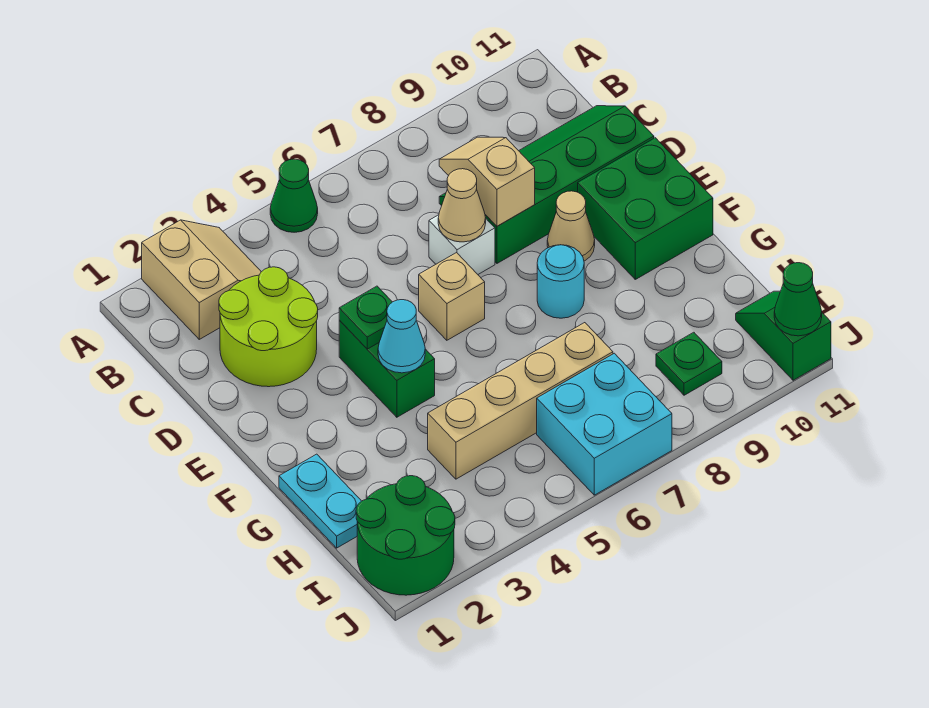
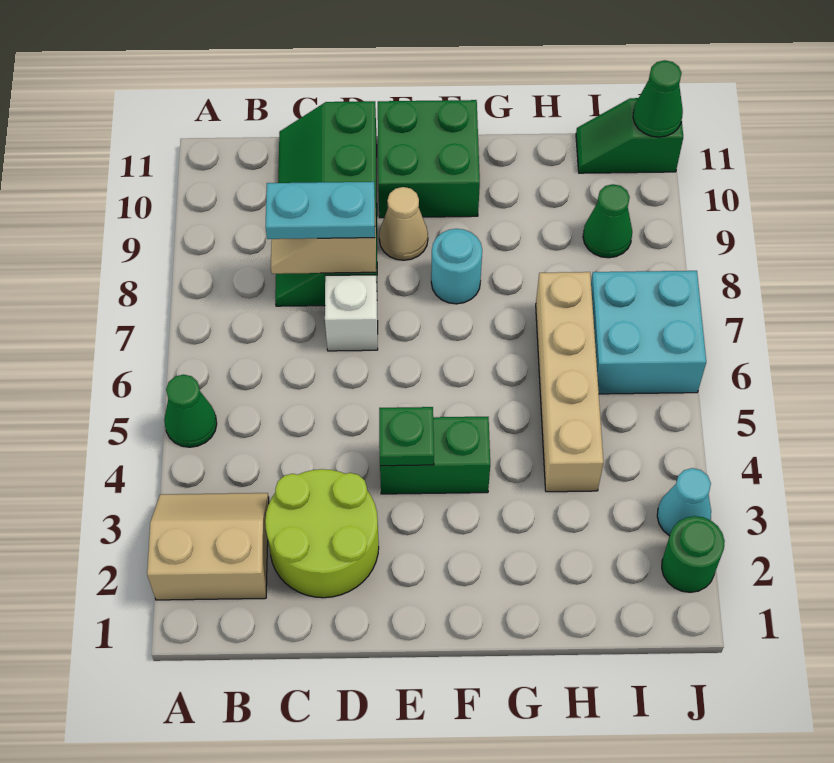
tan cone D7 level 2 -> none
tan brick E6 level 1 -> none
cyan cone F4 level 2 -> cyan cone J3 level 1
cyan plate G1:H1 level 1 -> cyan plate C8:D8 level 3
green round brick I1:J2 level 1 -> green round brick J2 level 1
green plate I9 level 1 -> green cone I9 level 1

